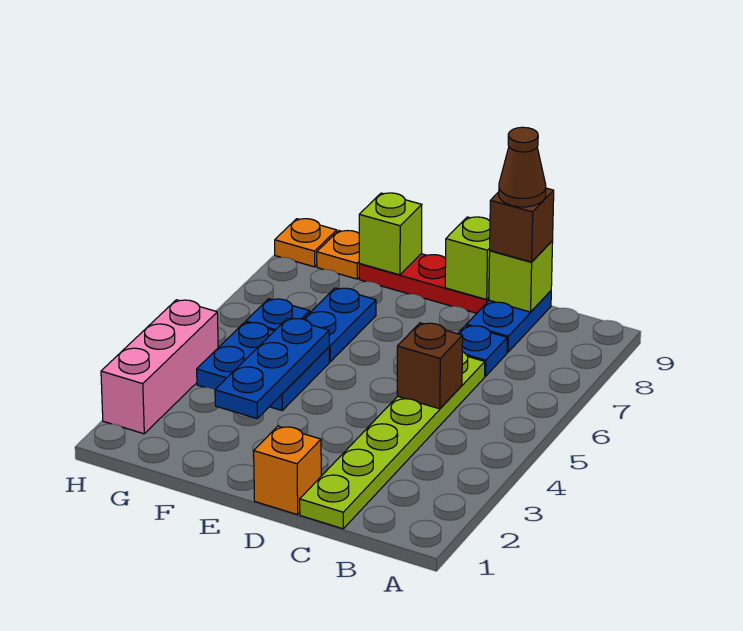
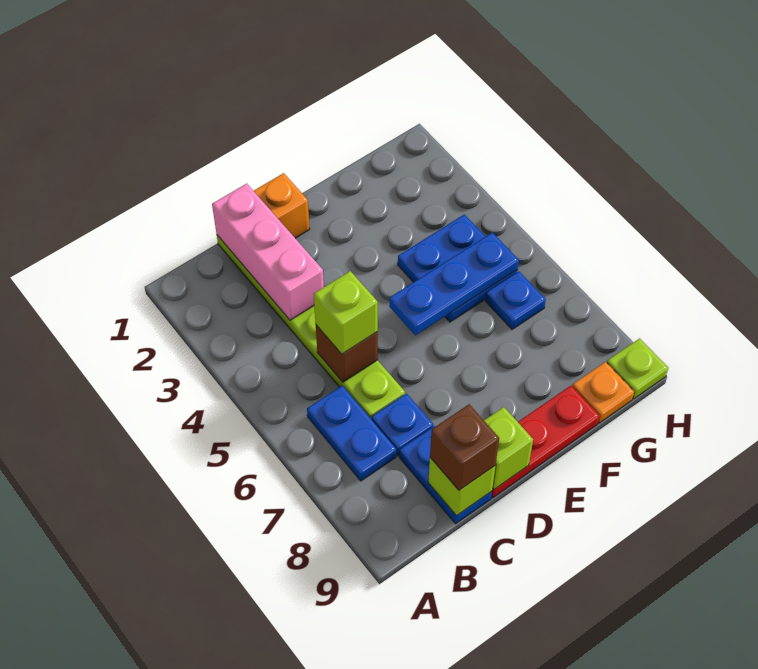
brown cone C9 level 4 -> none
blue plate F3:F5 level 2 -> blue plate E5:G5 level 2
blue plate F6:F7 level 1 -> blue plate B6:B7 level 1
lime brick F9 level 2 -> lime brick C5 level 3
pink brick H2:H4 level 1 -> pink brick C1:C3 level 2
orange plate H9 level 1 -> lime plate H9 level 1

